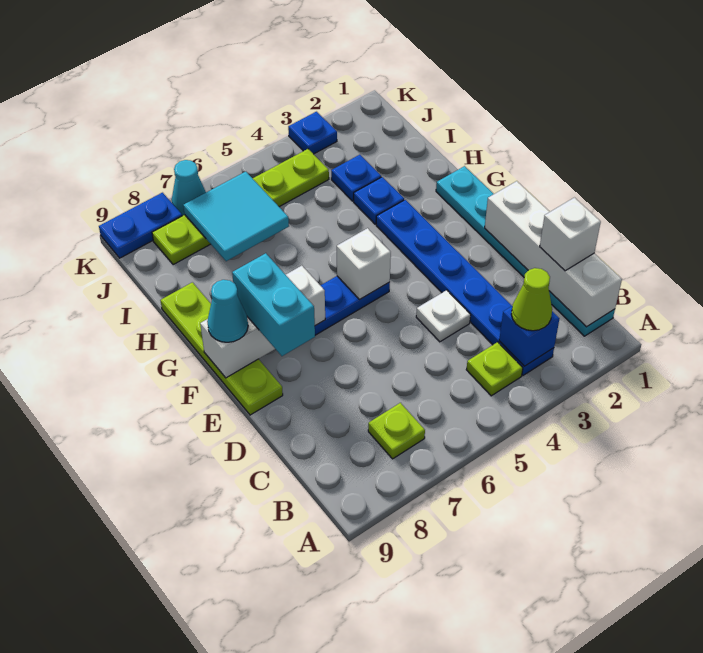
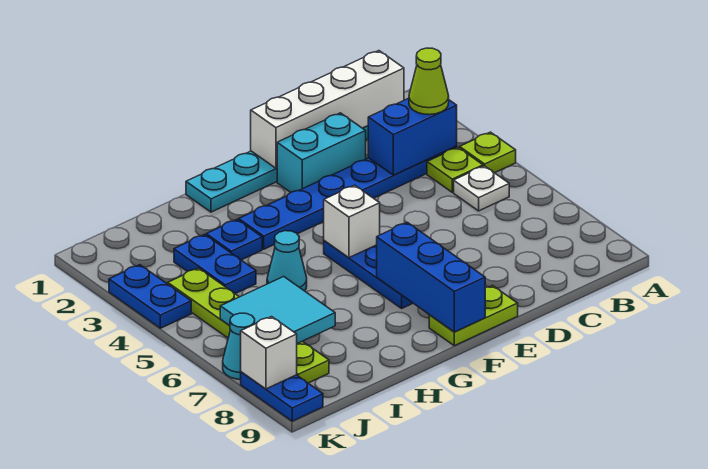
blue brick B3 level 2 -> blue brick B3:C3 level 2
lime plate B7 level 1 -> lime plate A4 level 1
white brick C1 level 3 -> white brick K8 level 2
white plate D4 level 1 -> white plate B5 level 1
cyan brick E8:F8 level 3 -> cyan brick D2:E2 level 1
lime plate E9:H9 level 1 -> lime plate E9:F9 level 1
white brick F7:F9 level 2 -> blue brick F7:F9 level 2
cyan cone F9 level 3 -> cyan cone H5 level 1
blue plate I3 level 1 -> blue plate I3:I4 level 1
blue plate K3 level 1 -> blue plate K3:K4 level 1

